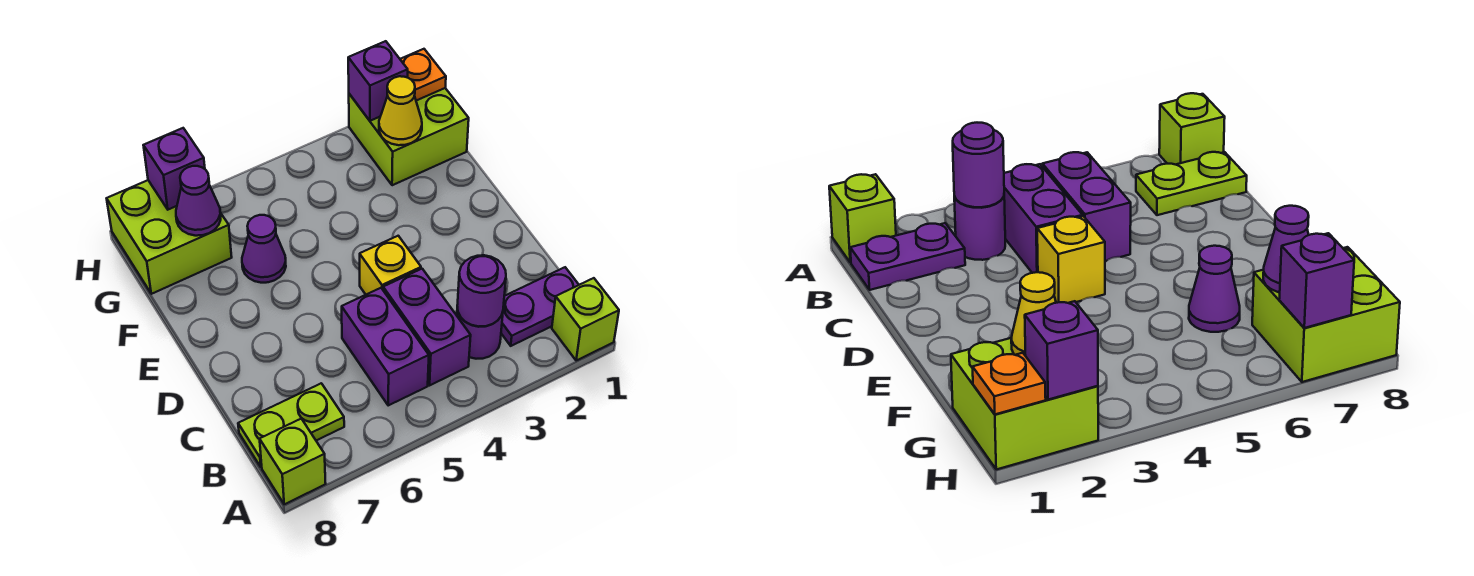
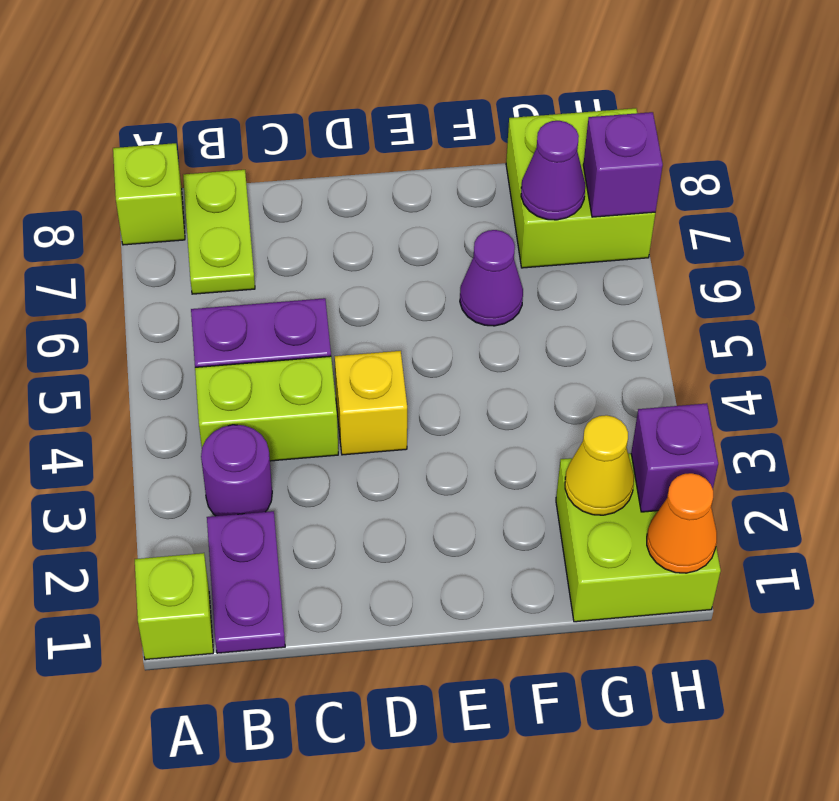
purple round brick B3 level 2 -> none
purple brick B4:C4 level 1 -> lime brick B4:C4 level 1
orange plate H1 level 2 -> orange cone H1 level 2

